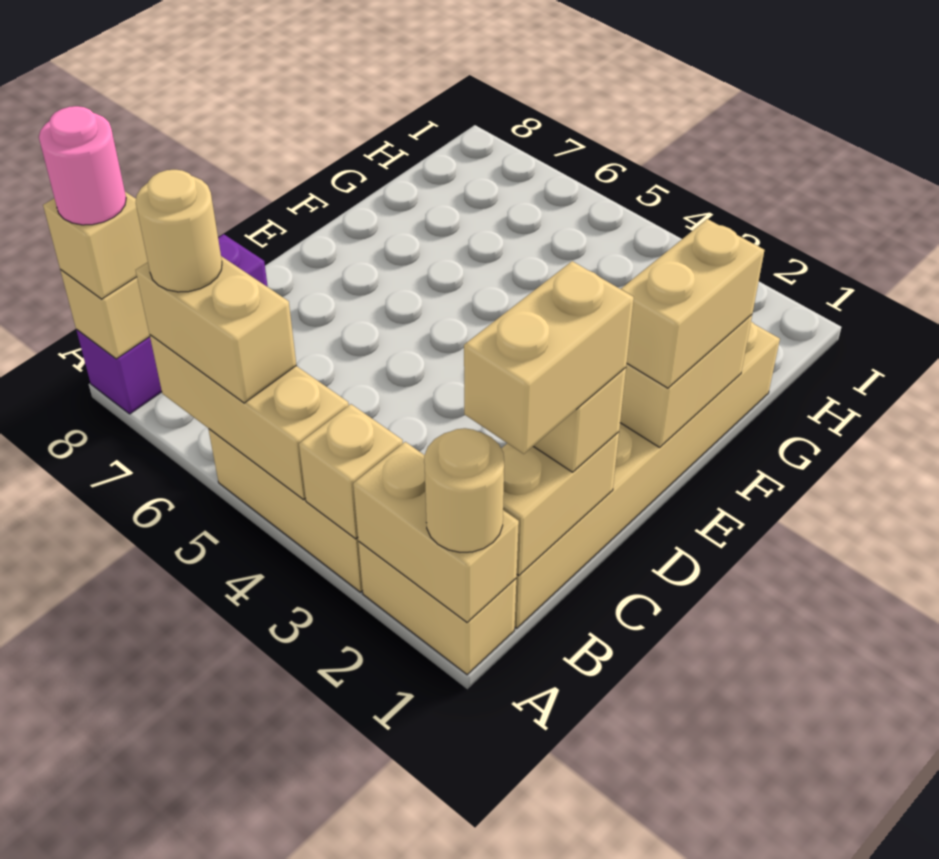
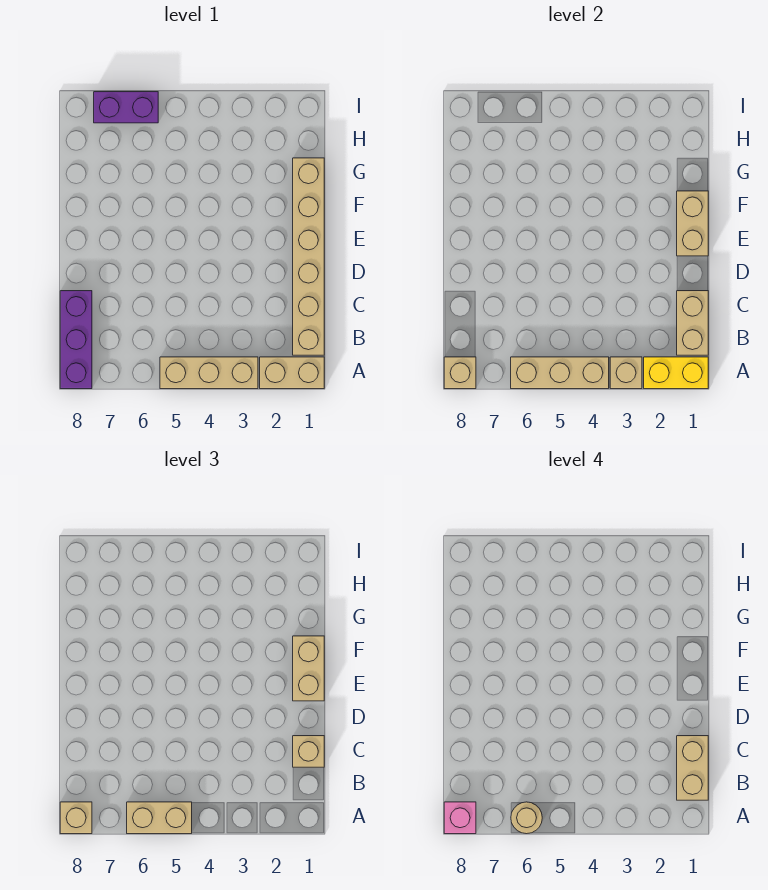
tan brick A1:A2 level 2 -> yellow brick A1:A2 level 2
tan round brick A1 level 3 -> none
pink round brick A8 level 4 -> pink brick A8 level 4
none -> purple brick I6:I7 level 1

